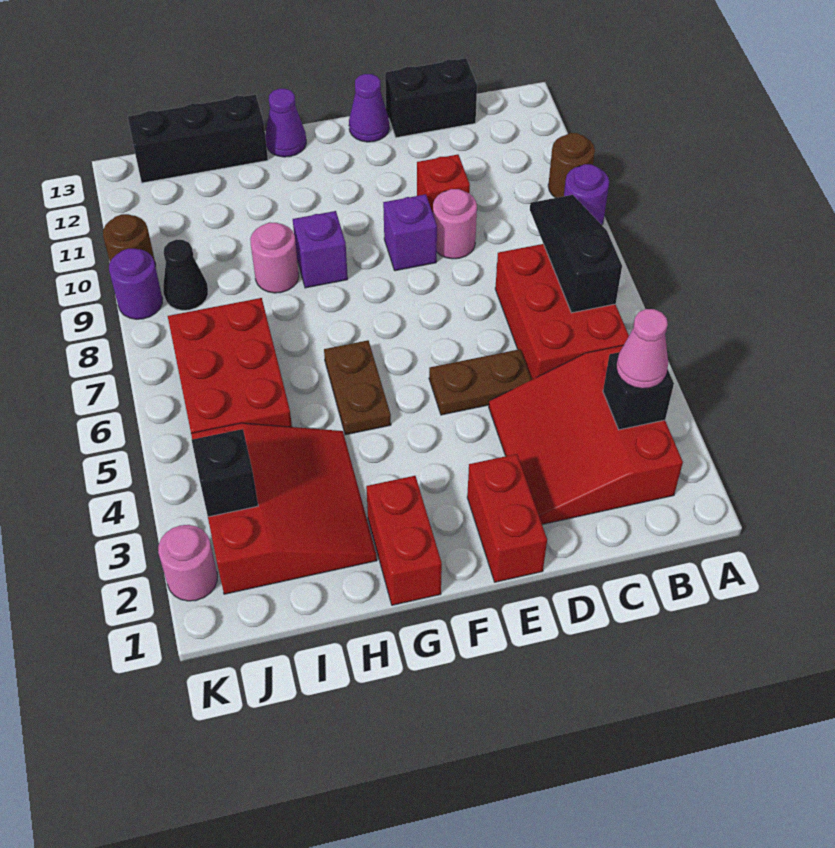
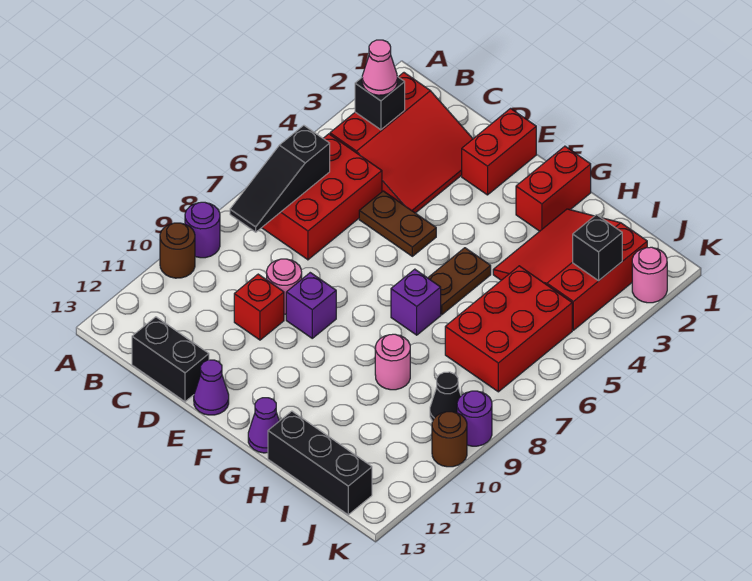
purple brick G9 level 1 -> purple brick G7 level 1

